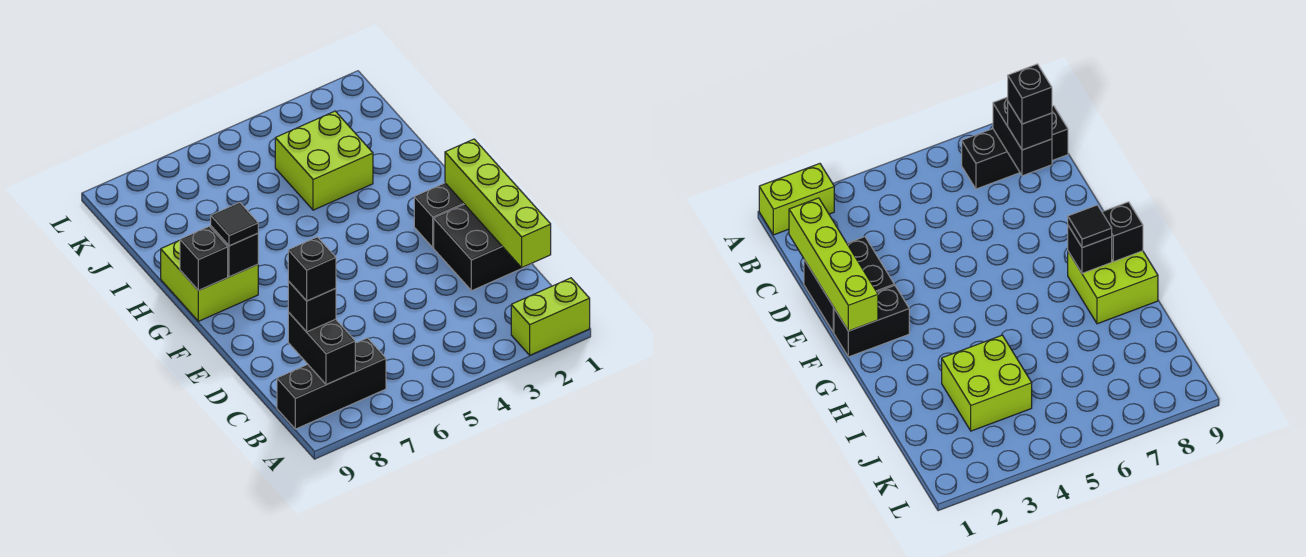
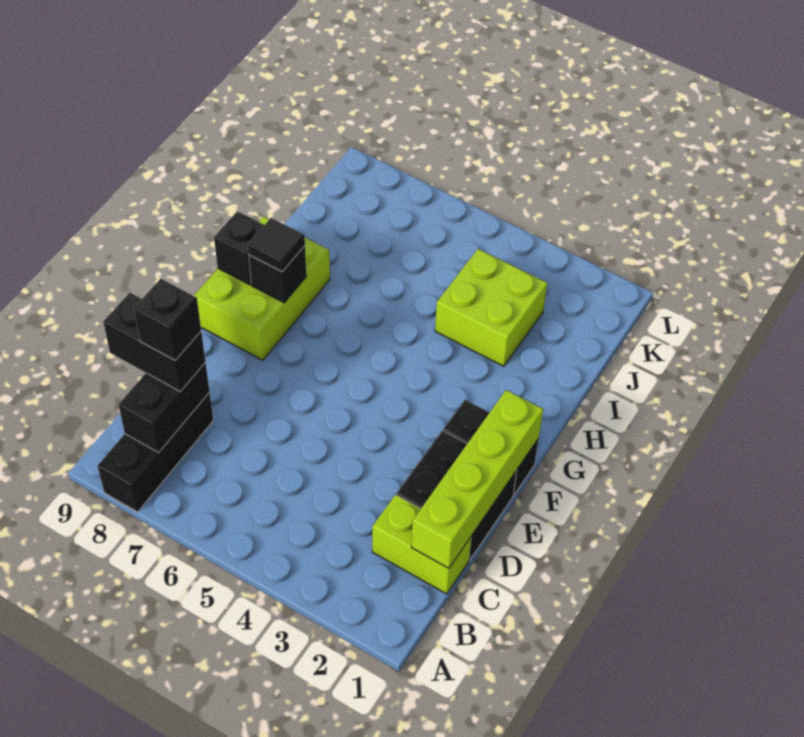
lime brick A1:A2 level 1 -> lime brick C1:C2 level 1
black brick B7:B9 level 1 -> black brick A8:C8 level 1
black brick C8 level 3 -> black brick C8:C9 level 3
lime brick G8:H9 level 1 -> lime brick F8:H9 level 1

